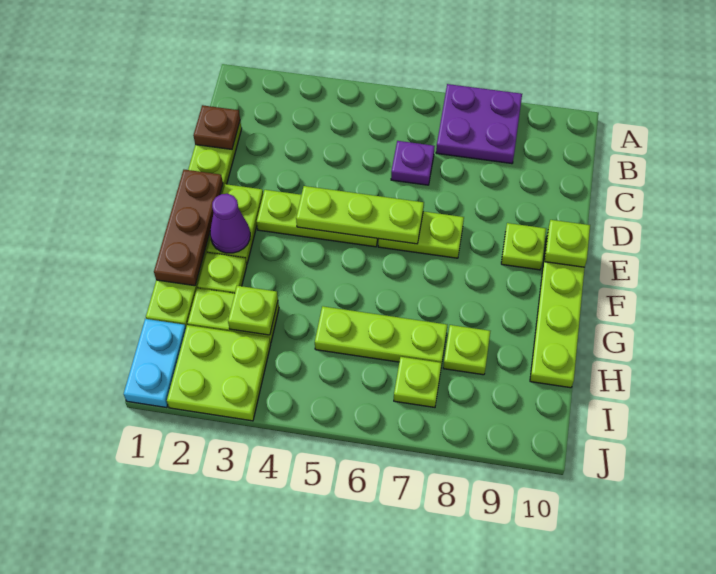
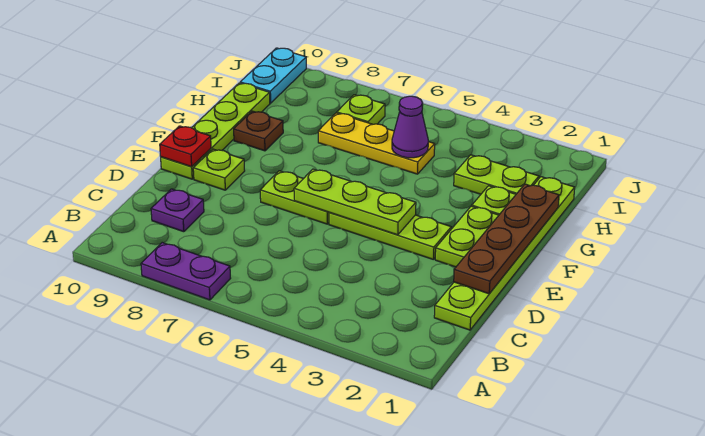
purple plate A7:B8 level 1 -> purple plate A7:A8 level 1
brown plate C1 level 2 -> brown plate G9 level 1
purple plate C6 level 1 -> purple plate C9 level 1
brown plate E1:G1 level 2 -> brown plate D1:G1 level 2
lime plate E10 level 2 -> red plate E10 level 2
purple cone F2 level 2 -> purple cone H5 level 2
lime plate H3 level 2 -> none
lime plate H5:H7 level 1 -> yellow plate H5:H7 level 1
lime plate H8 level 1 -> none
cyan plate I1:J1 level 1 -> cyan plate I10:J10 level 1
lime plate I2:J3 level 1 -> none

